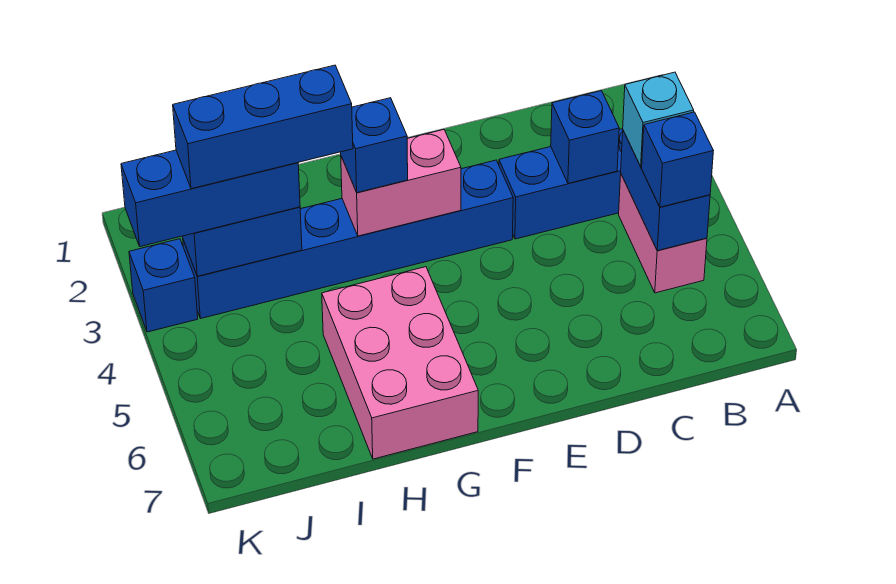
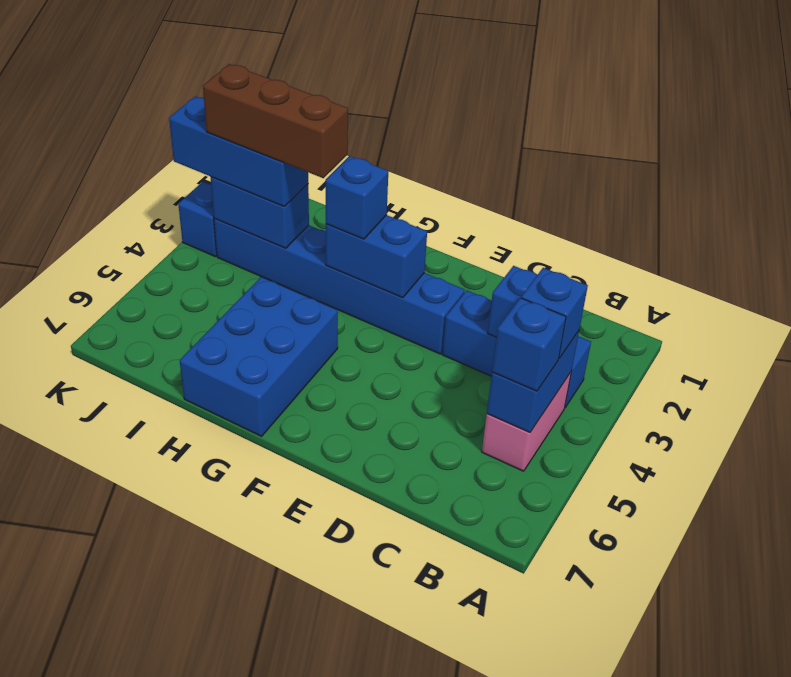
cyan brick B4 level 3 -> blue brick B4 level 3
pink brick F3:G3 level 2 -> blue brick F3:G3 level 2
pink brick G5:H7 level 1 -> blue brick G5:H7 level 1
blue brick H3:J3 level 4 -> brown brick H3:J3 level 4

